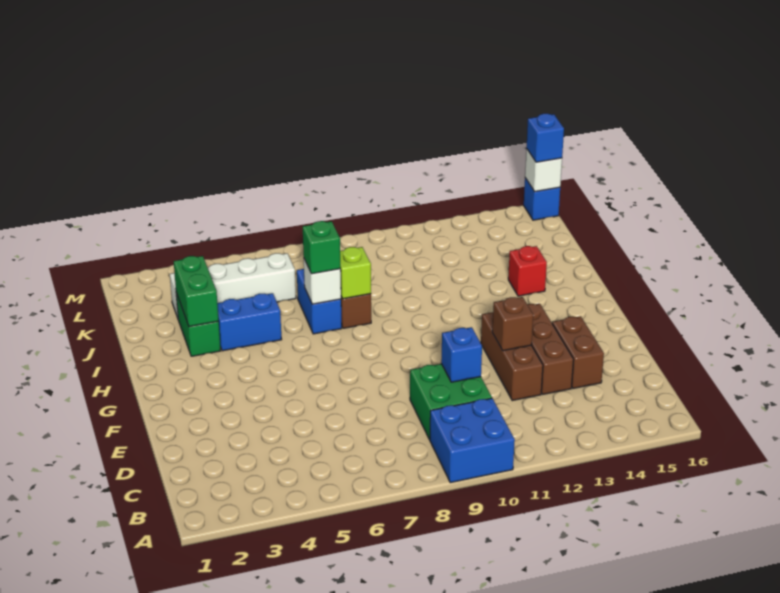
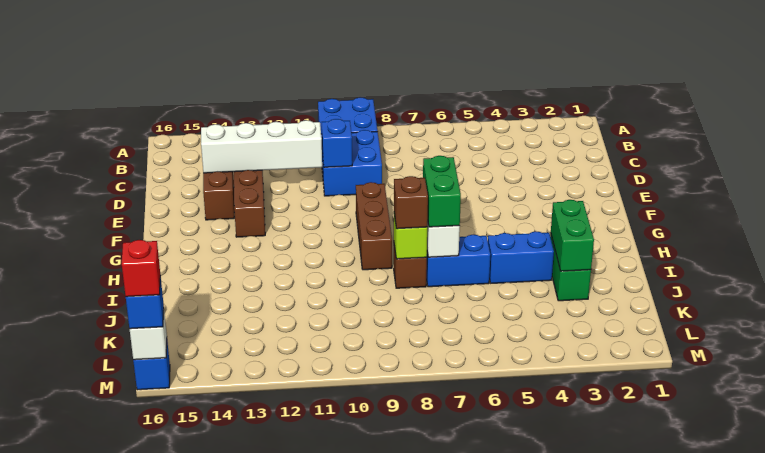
green brick C9:D10 level 1 -> blue brick C9:D10 level 1
brown brick D12:F12 level 1 -> brown brick F9:H9 level 1
brown brick E12 level 2 -> brown brick I8 level 3
blue brick I7:J7 level 1 -> blue brick I6:I7 level 1
green brick I7 level 3 -> green brick H7:I7 level 3
red brick I14 level 1 -> red brick M16 level 4
white brick K3:K6 level 1 -> white brick D11:D14 level 2

